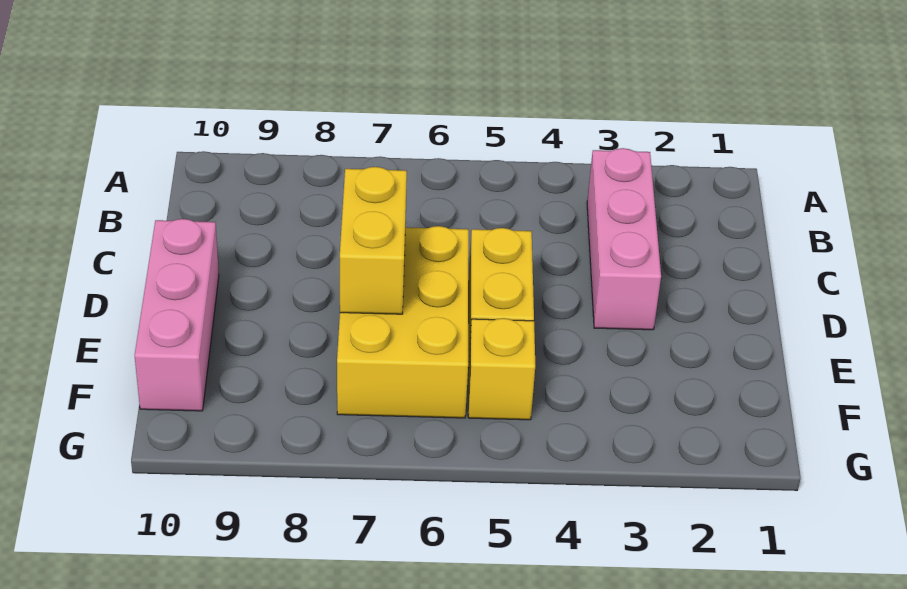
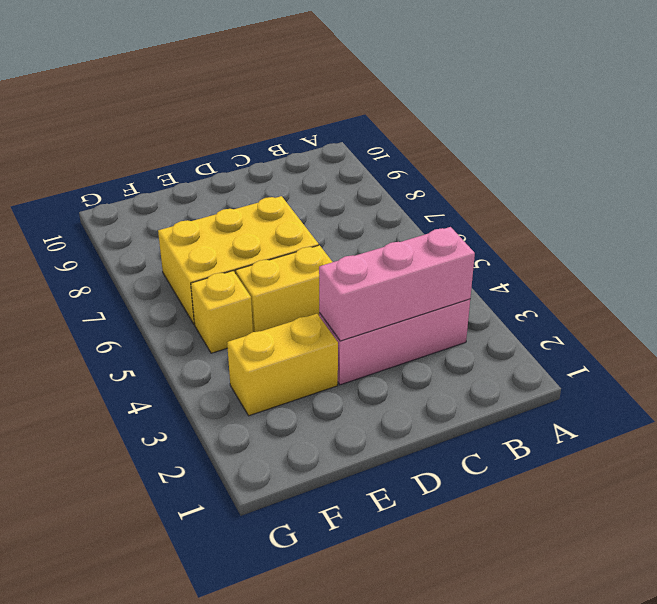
yellow brick D7:E7 level 2 -> yellow brick E3:F3 level 1
pink brick D10:F10 level 1 -> pink brick B3:D3 level 2

